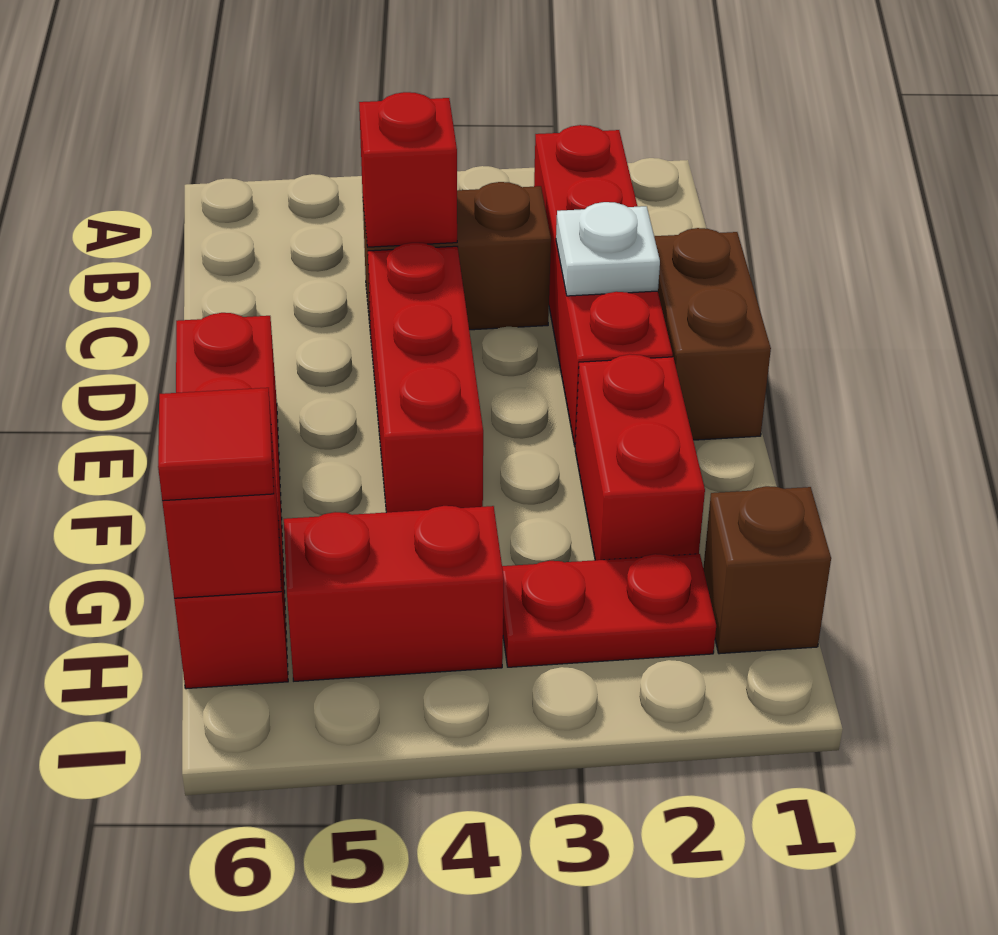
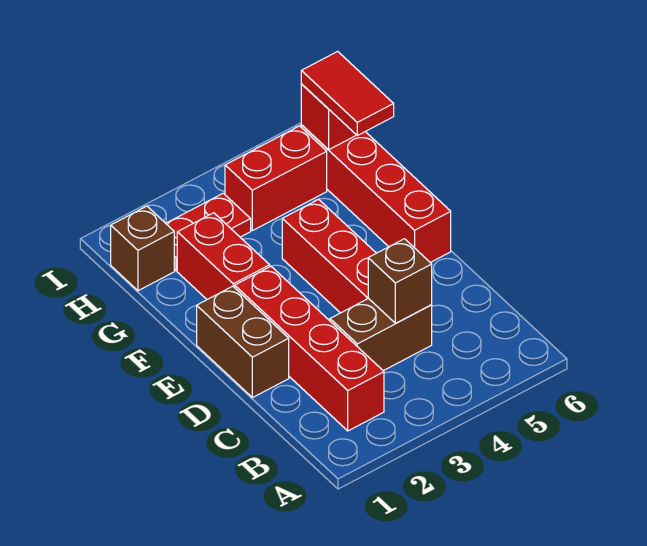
red brick C4 level 2 -> brown brick C4 level 2
white plate D2 level 2 -> none
red tile H6 level 3 -> red tile G6:H6 level 3

